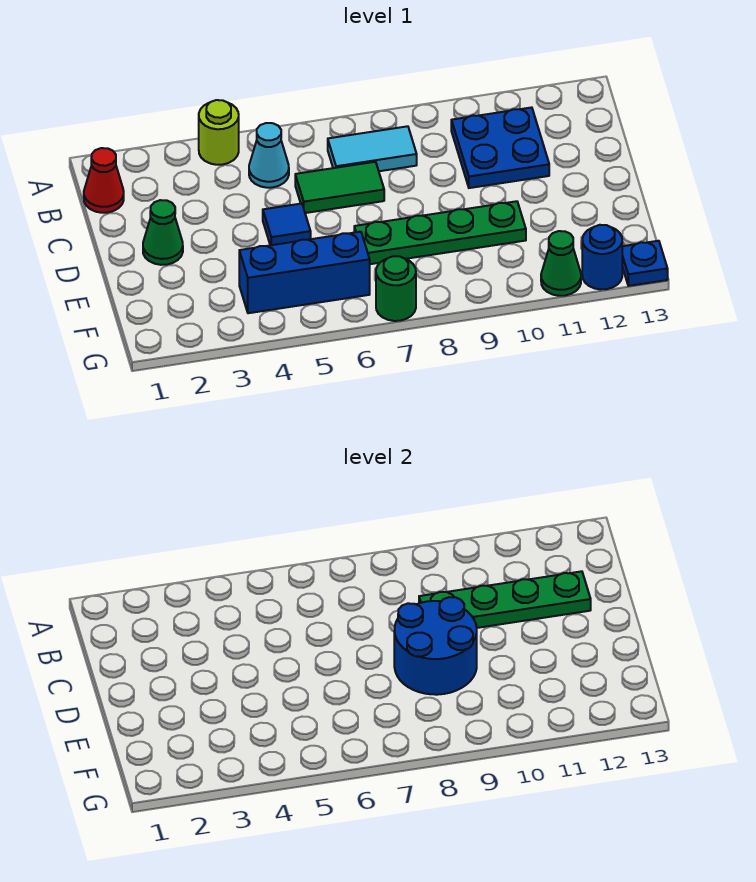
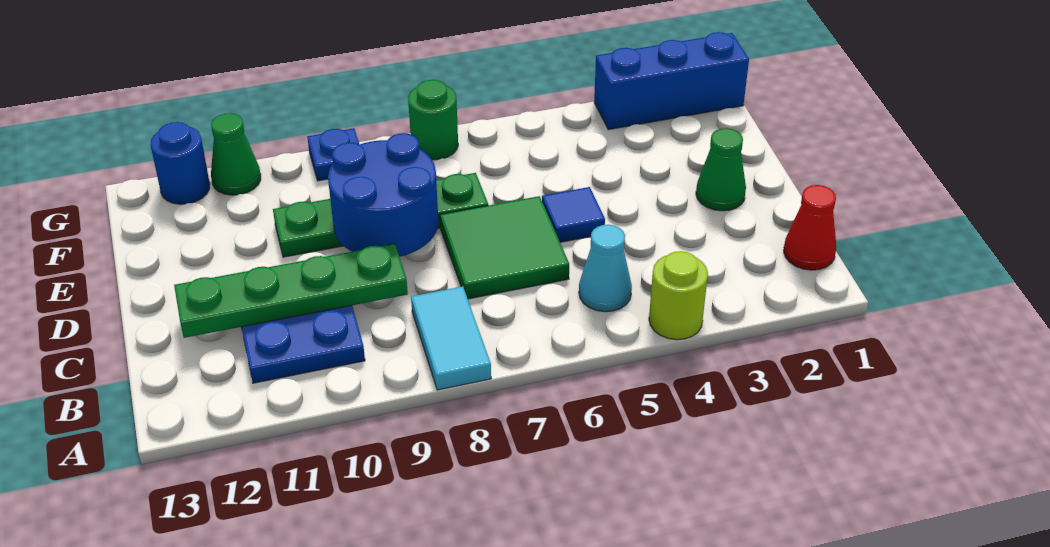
cyan tile B7:B8 level 1 -> cyan tile A8:B8 level 1
green tile C6:C7 level 1 -> green tile C6:D7 level 1
blue brick F4:F6 level 1 -> blue brick G1:G3 level 1
blue plate G13 level 1 -> blue plate G9 level 1

